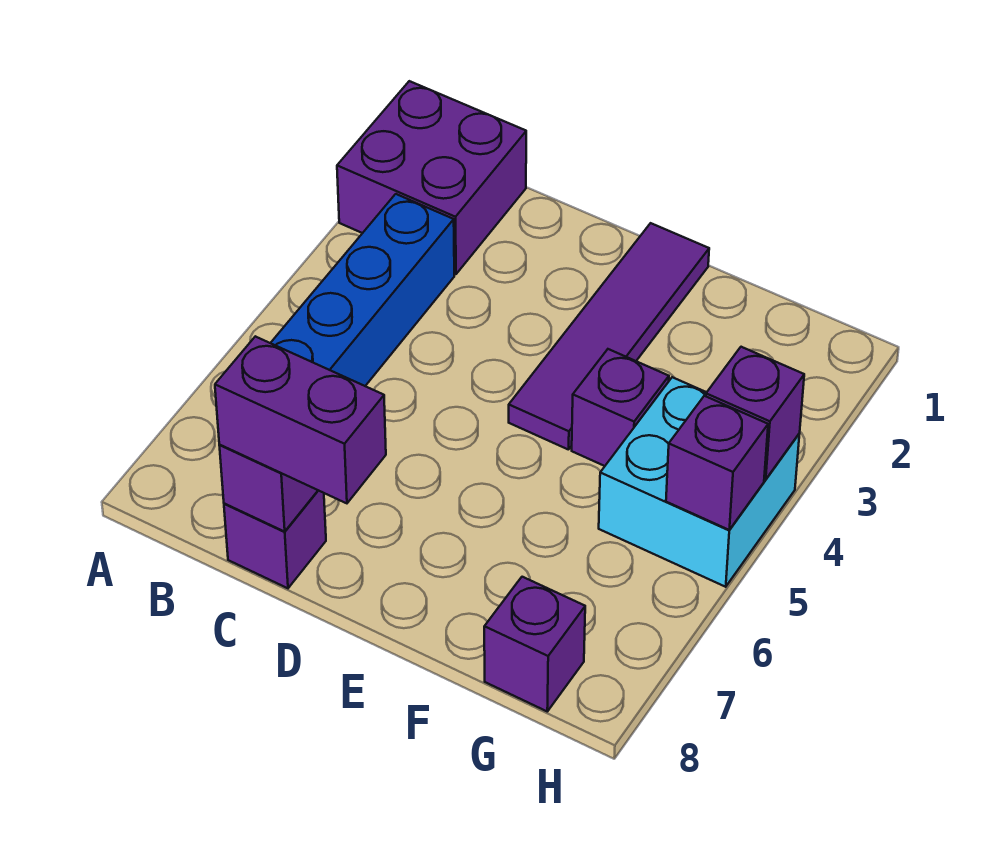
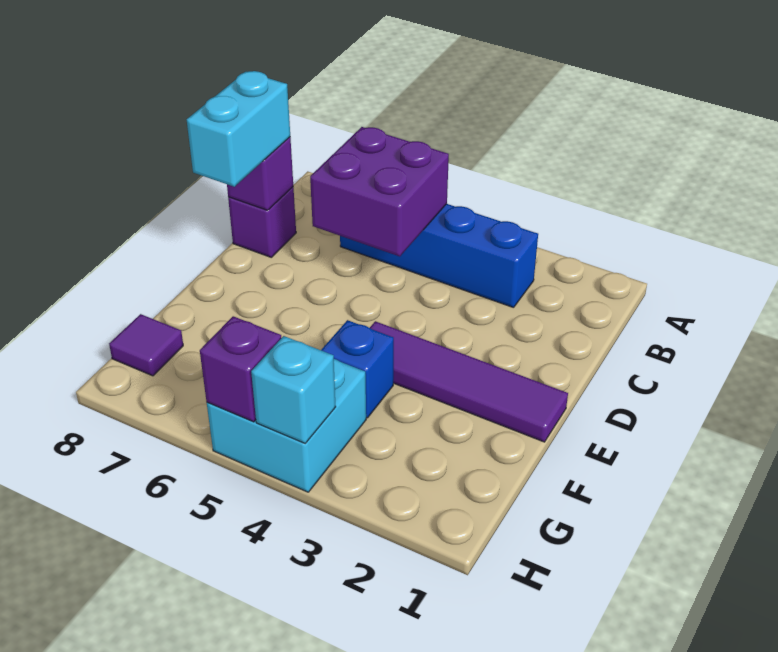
purple brick A1:B2 level 1 -> purple brick B5:C6 level 2
purple brick C8:D8 level 3 -> cyan brick C8:D8 level 3
purple brick F4 level 1 -> blue brick F4 level 1
purple brick G8 level 1 -> purple tile G8 level 1
purple brick H4 level 2 -> cyan brick H4 level 2

